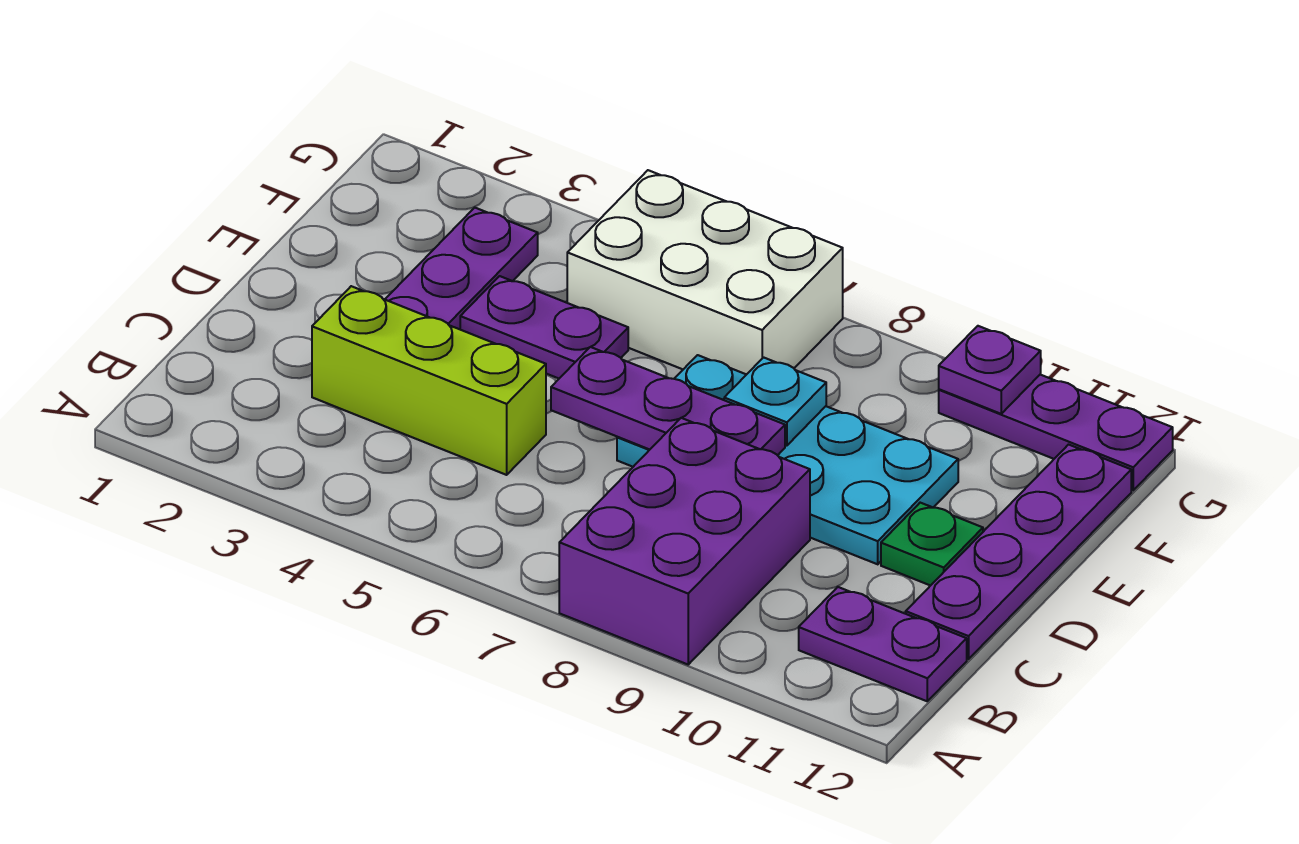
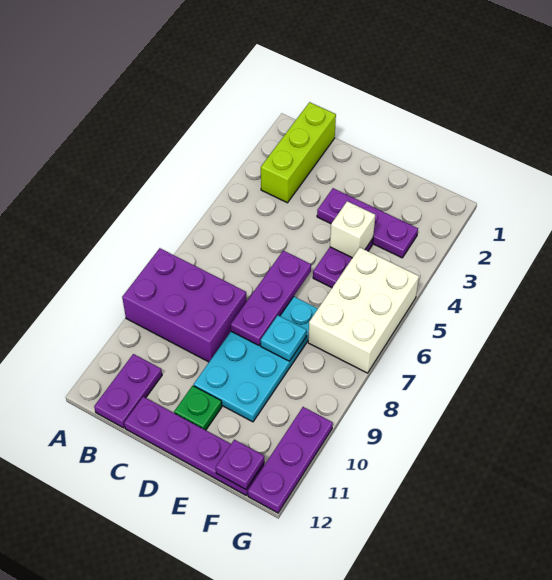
lime brick C3:C5 level 1 -> lime brick B1:B3 level 1
none -> white brick E4 level 2
purple plate G10 level 2 -> purple plate F12 level 2

